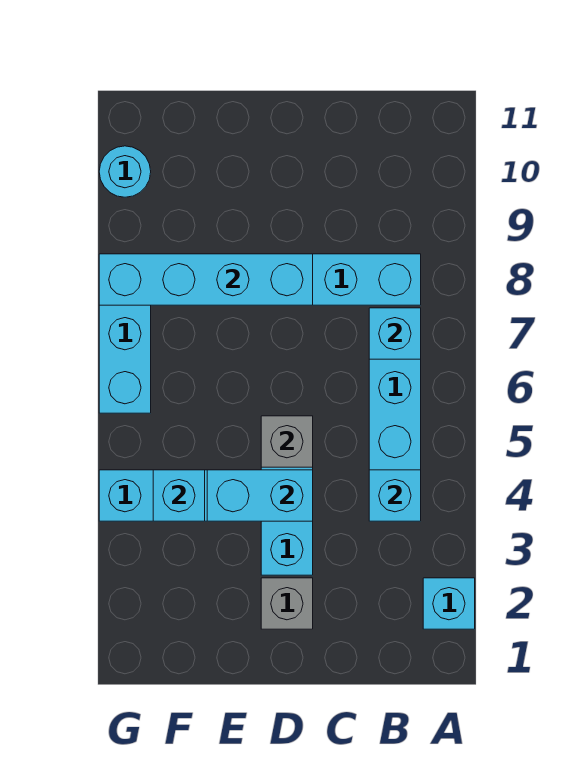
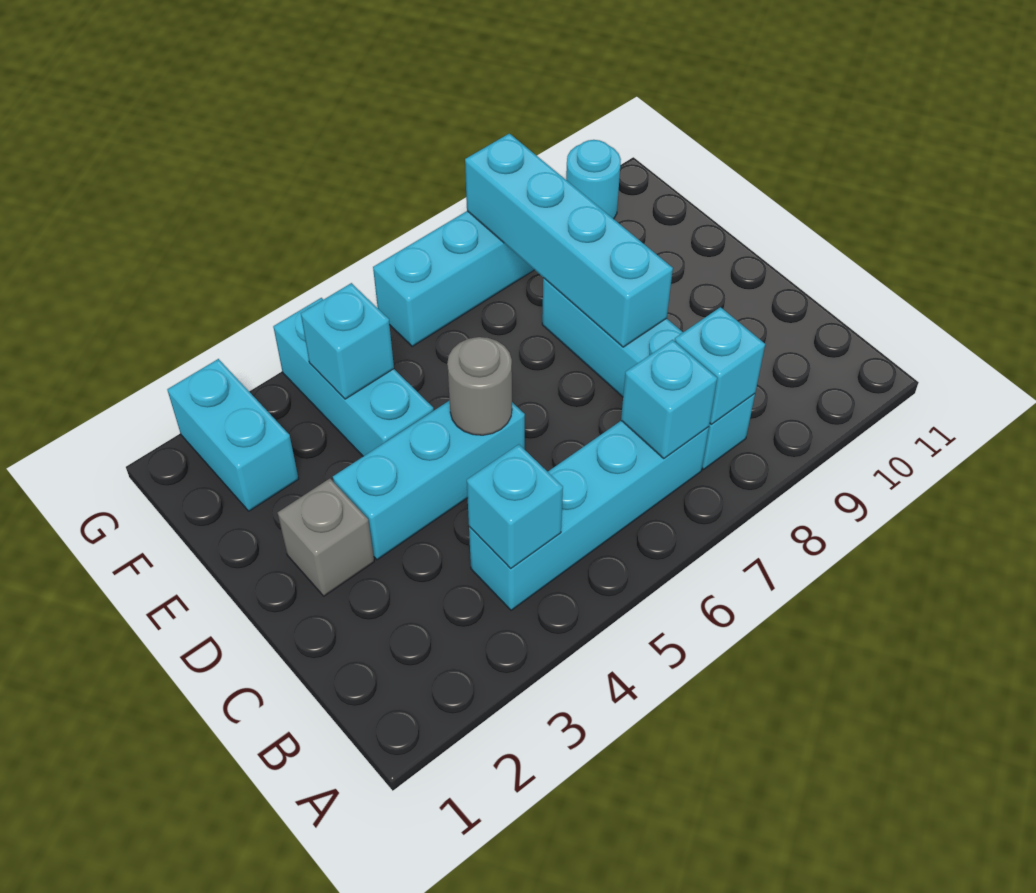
cyan brick A2 level 1 -> cyan brick B8 level 2
cyan brick D4:E4 level 2 -> cyan brick F2:G2 level 1
grey brick D5 level 2 -> grey round brick D5 level 2

